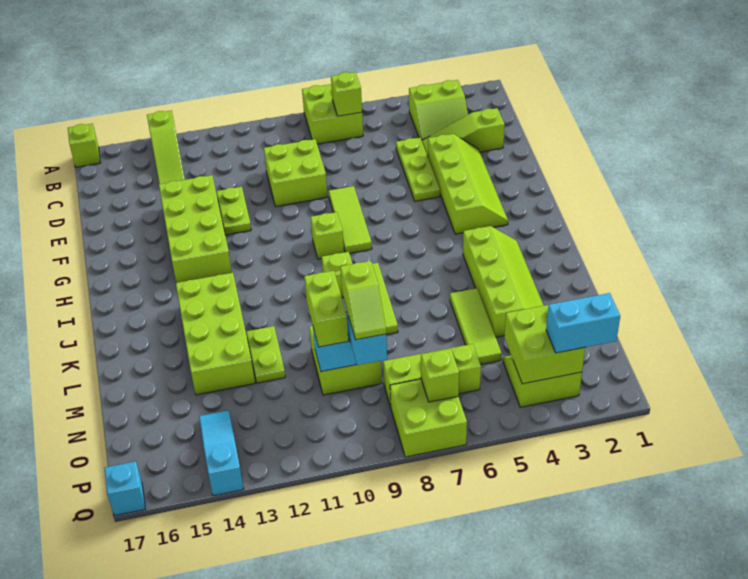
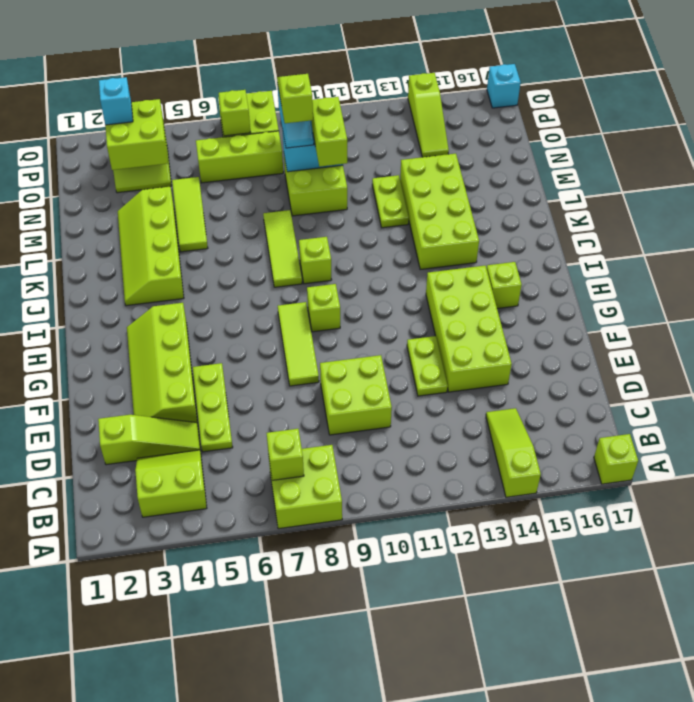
none -> lime brick H15 level 1
cyan slope O14:Q14 level 1 top Q -> lime slope O14:Q14 level 1 top Q
cyan brick P2:P3 level 3 -> cyan brick P3 level 3

